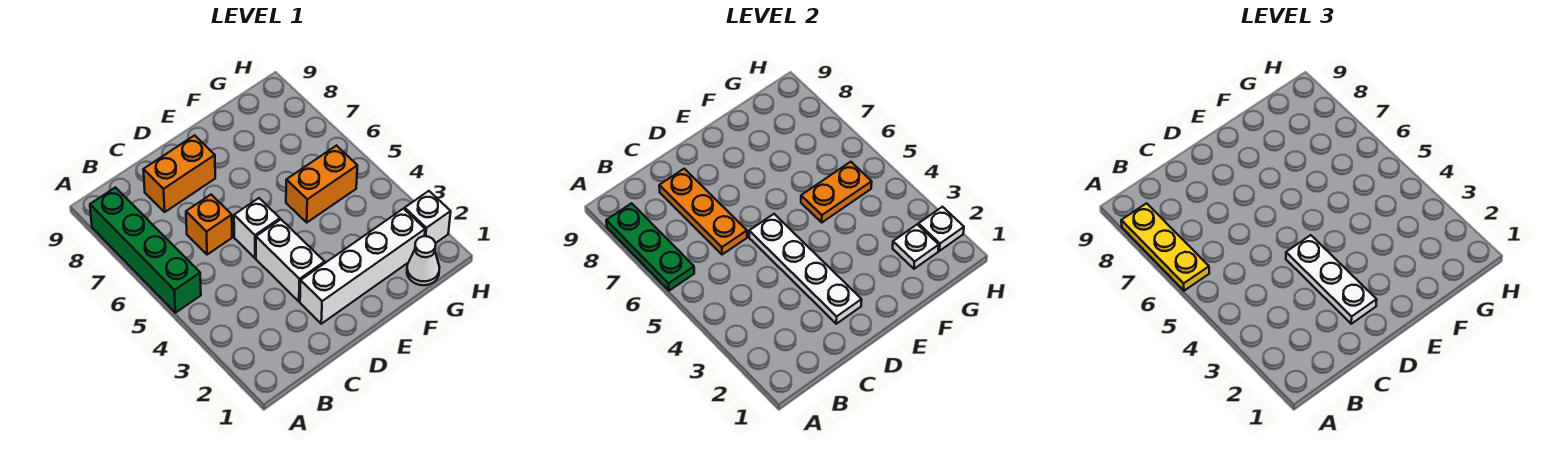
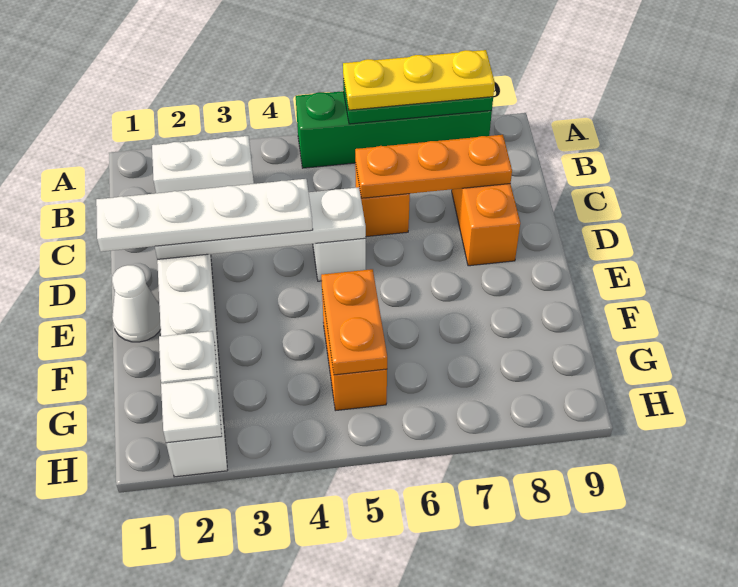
white plate D2:D4 level 3 -> white plate D1:D4 level 3
white brick D3:D4 level 1 -> white brick B2:B3 level 1
white cone G1 level 1 -> white cone E1 level 1

